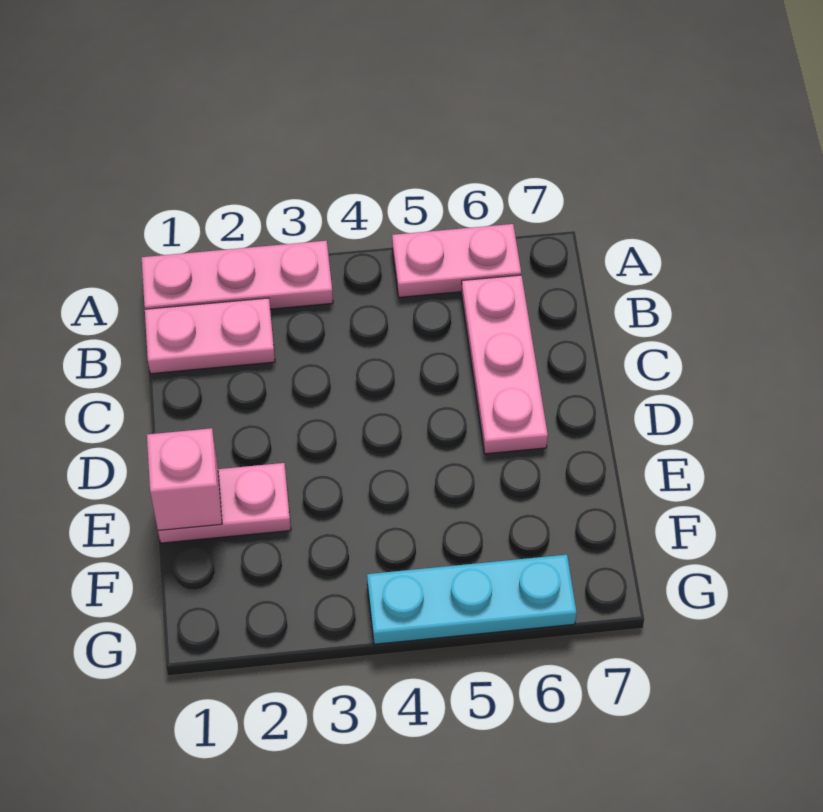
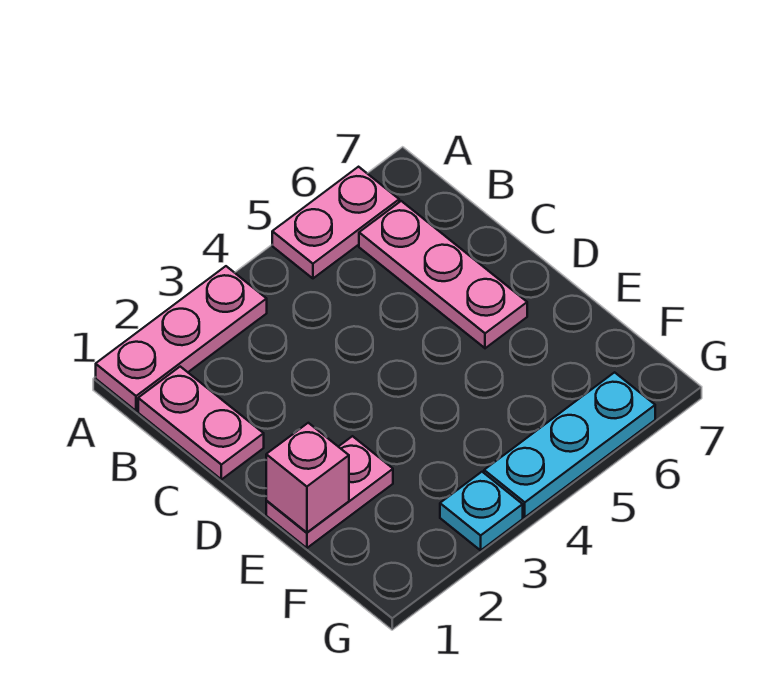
pink plate B1:B2 level 1 -> pink plate B1:C1 level 1
none -> cyan plate G3 level 1

